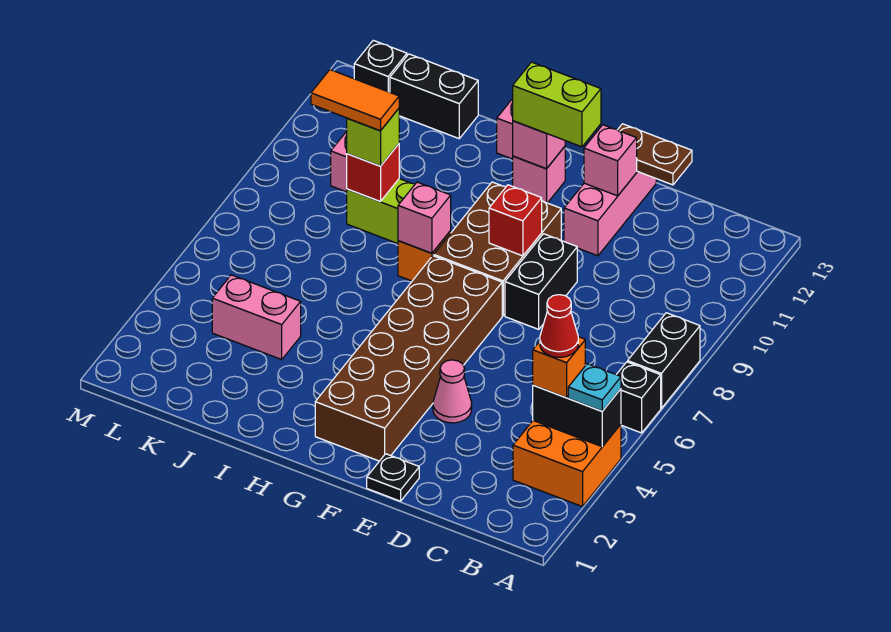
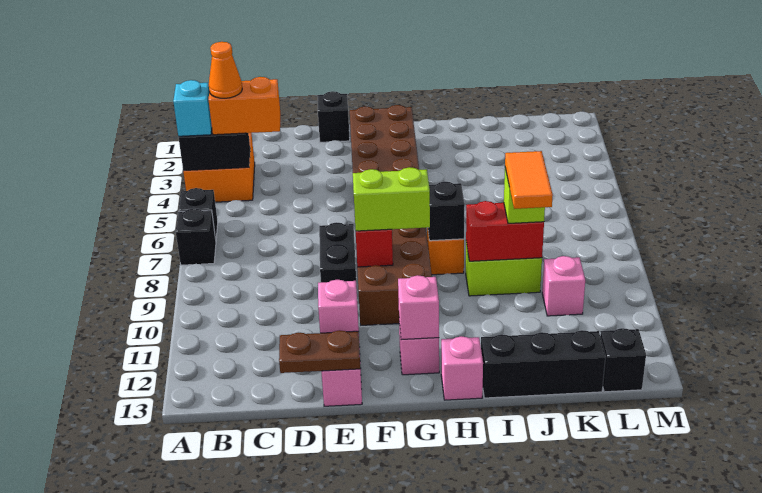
cyan plate A4 level 3 -> cyan brick A4 level 3
black brick A7:A8 level 1 -> black brick A7 level 1
orange brick B4 level 3 -> orange brick B4:C4 level 3
red cone B4 level 4 -> orange cone B4 level 4
black plate E1 level 1 -> black brick E1 level 1
pink cone E4 level 1 -> none
lime brick F12:G12 level 3 -> lime brick F9:G9 level 3
pink brick H8 level 2 -> black brick H8 level 2
pink brick J4:K4 level 1 -> none
red brick J9 level 2 -> red brick I9:J9 level 2
orange tile J9:K9 level 4 -> orange tile J9:J10 level 4
black brick J13:K13 level 1 -> black brick I13:K13 level 1

